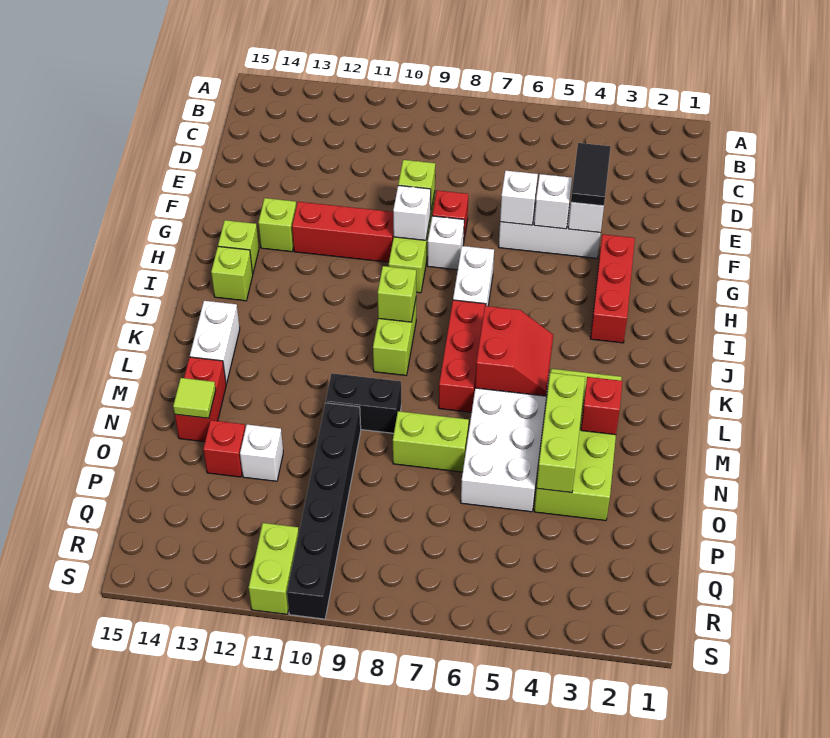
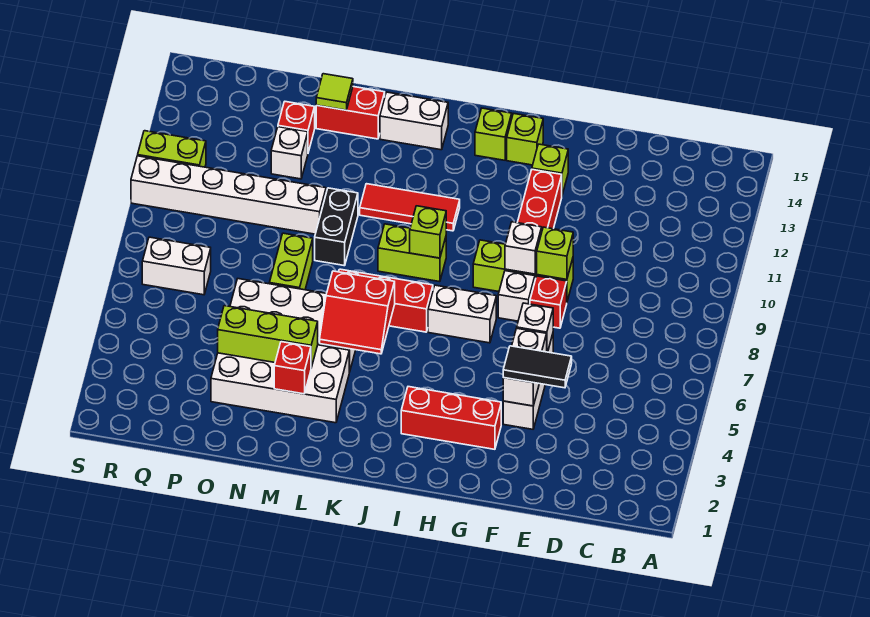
none -> red tile J11:L11 level 1
lime brick L3:O4 level 1 -> white brick L3:O4 level 1
black brick N10:S10 level 1 -> white brick N10:S10 level 1
none -> white brick Q7:R7 level 1

